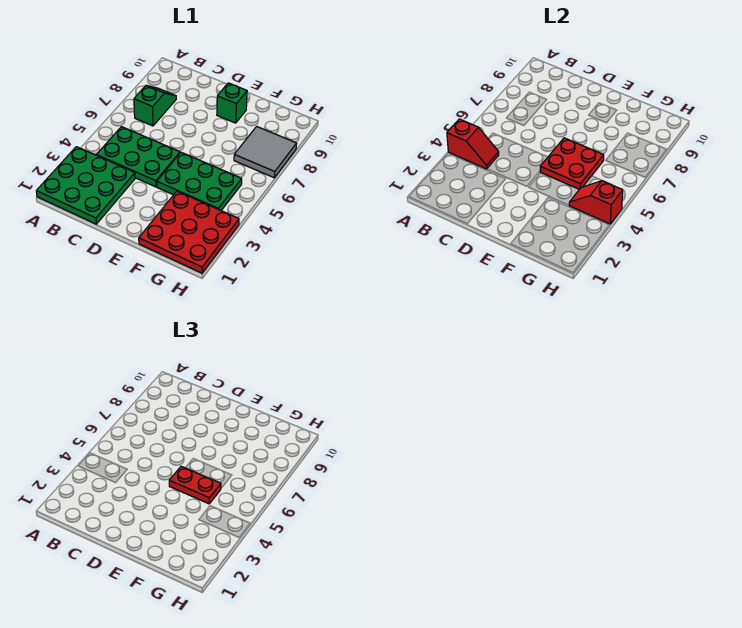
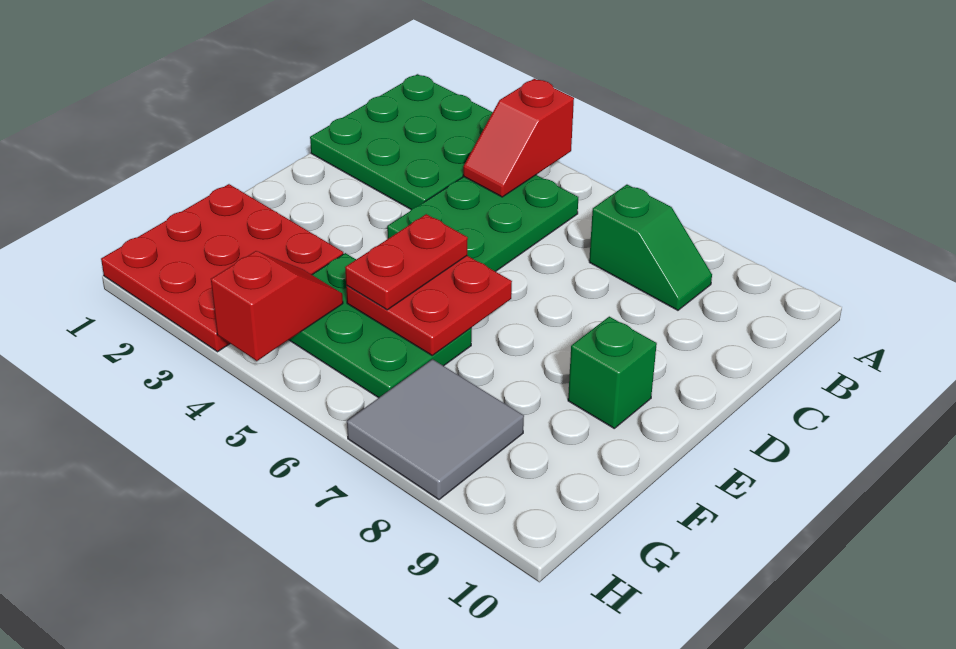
green plate E4:G5 level 1 -> green plate F4:G6 level 1

